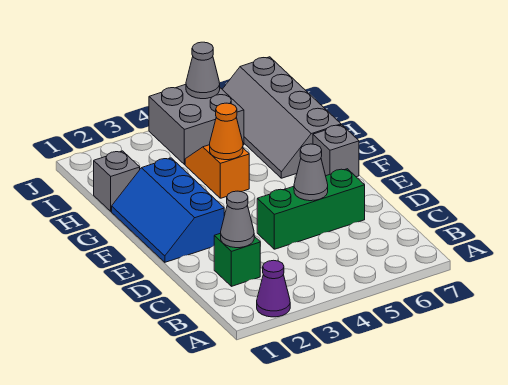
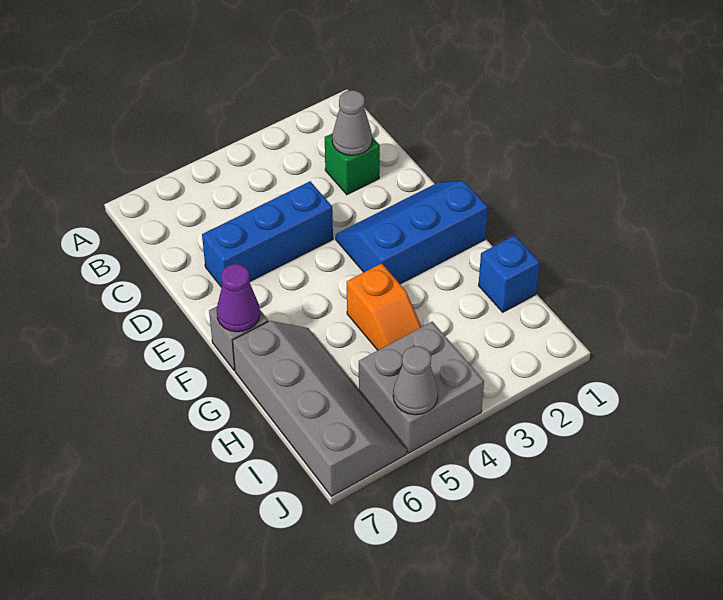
purple cone A2 level 1 -> purple cone F7 level 2
green brick D4:D6 level 1 -> blue brick D4:D6 level 1
grey cone D5 level 2 -> none
blue slope E1:G2 level 1 top 2 -> blue slope E1:F3 level 1 top F
orange cone G4 level 2 -> none
grey brick H1 level 1 -> blue brick H1 level 1

